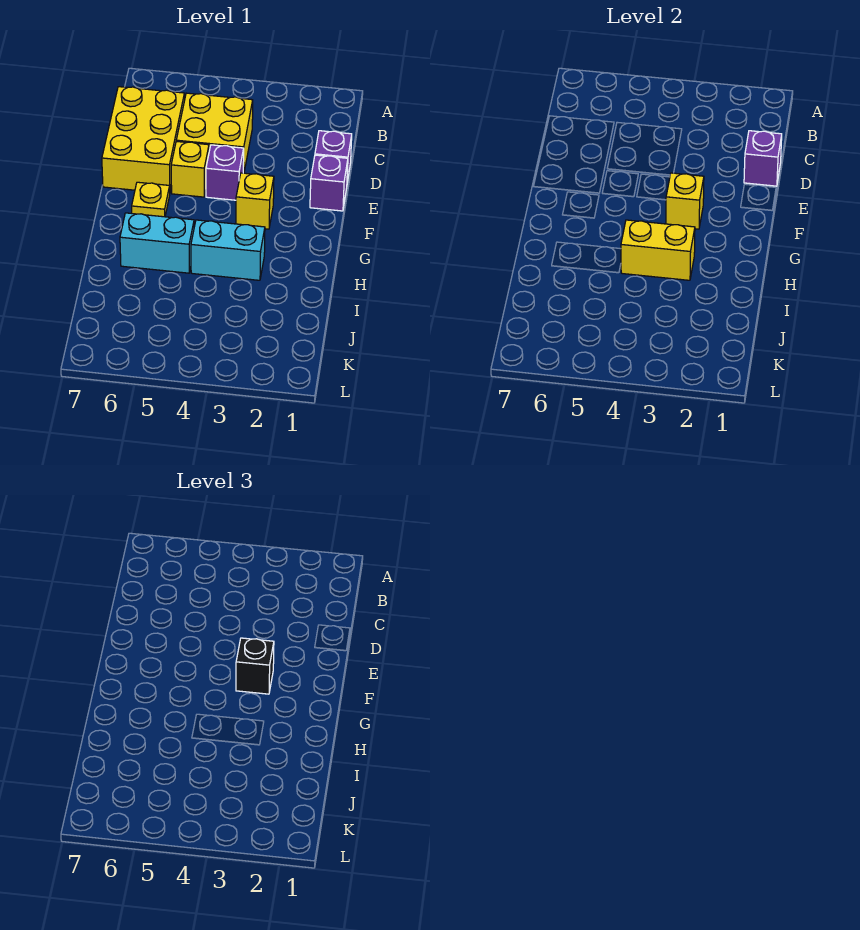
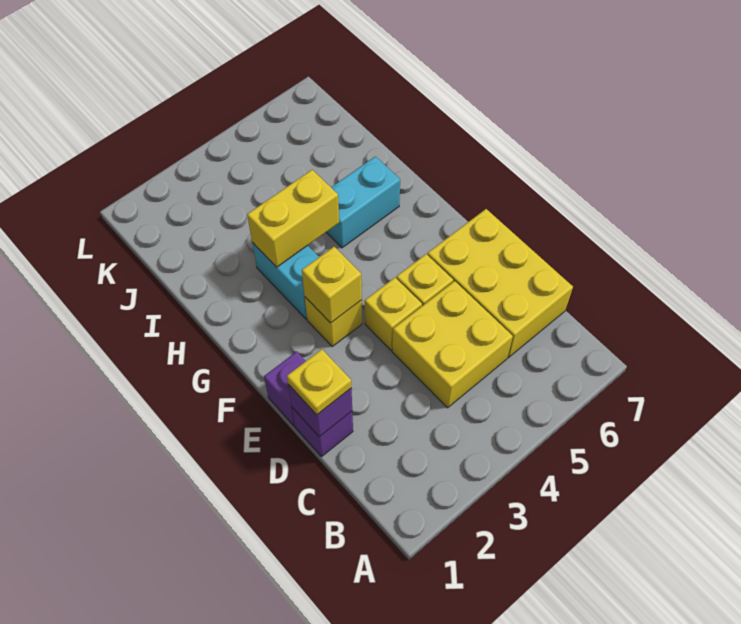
purple brick E4 level 1 -> yellow brick E4 level 1
black brick F3 level 3 -> none
yellow plate F6 level 1 -> yellow plate D1 level 3
cyan brick H3:H4 level 1 -> cyan brick G3:H3 level 1

